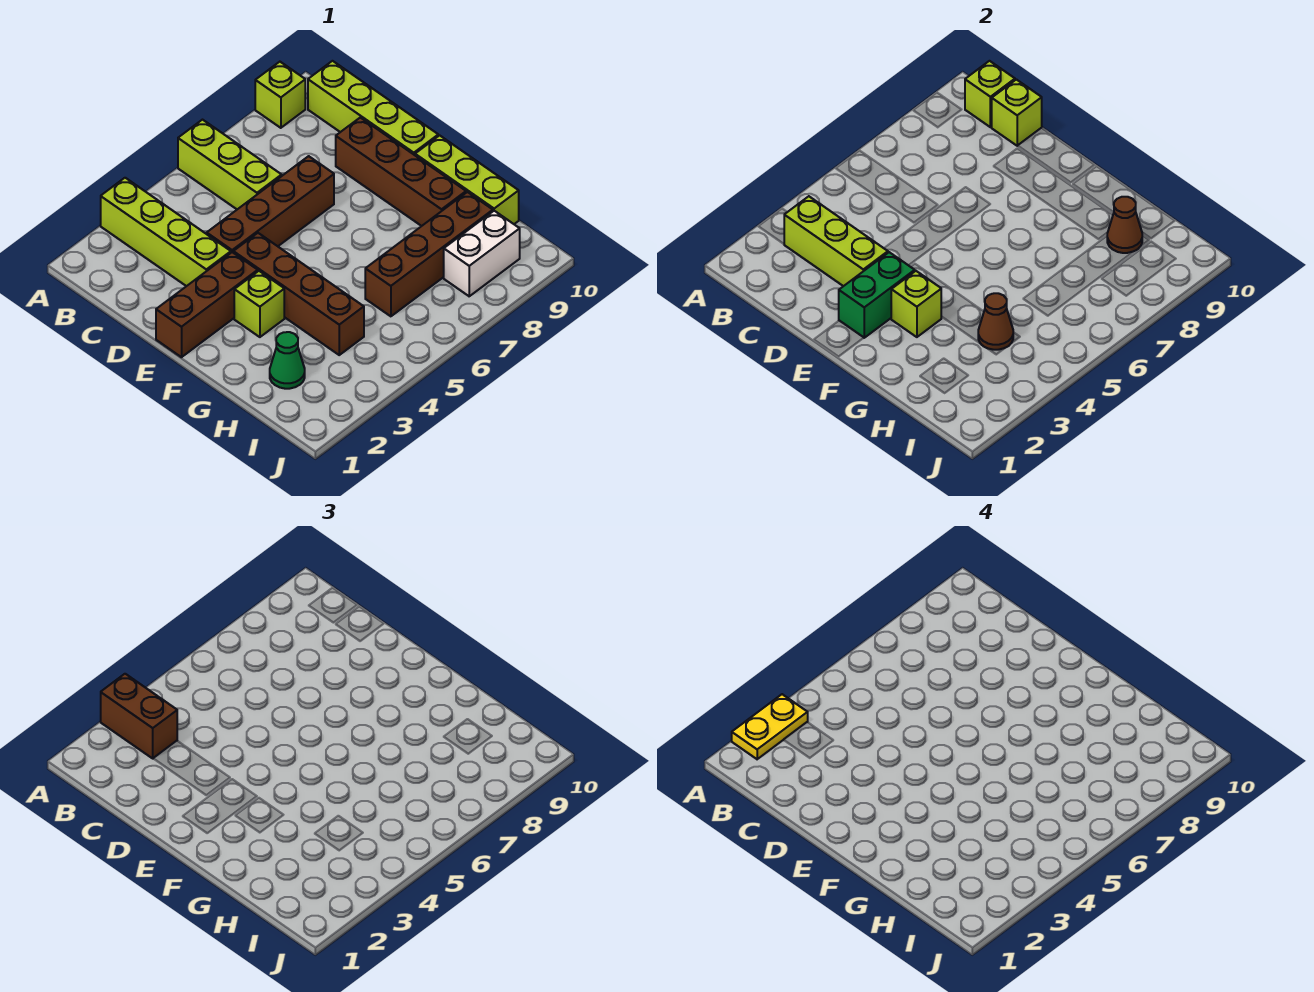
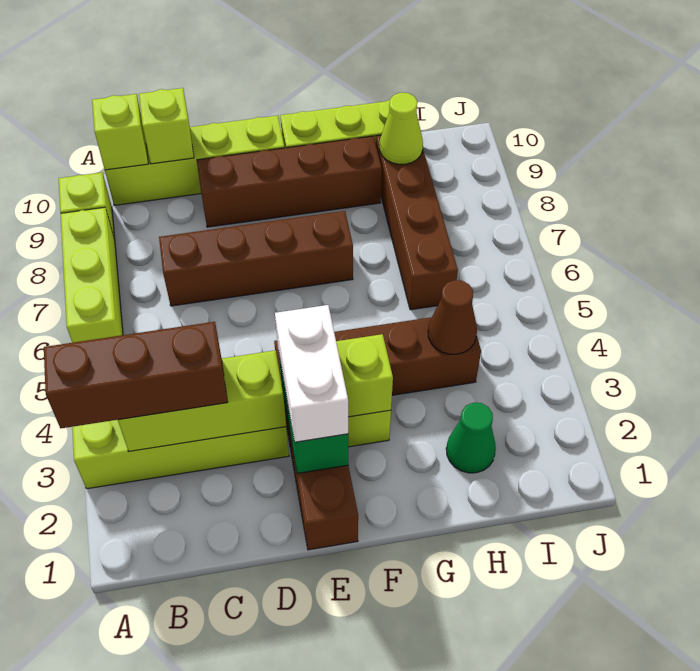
yellow plate A2:A3 level 4 -> none
brown brick A3:B3 level 3 -> brown brick A3:C3 level 3
lime brick A6:C6 level 1 -> lime brick A6:A8 level 1
brown brick D4:D7 level 1 -> brown brick C7:F7 level 1
brown cone H9 level 2 -> lime cone H9 level 2
white brick I8:I9 level 1 -> white brick E2:E3 level 3

